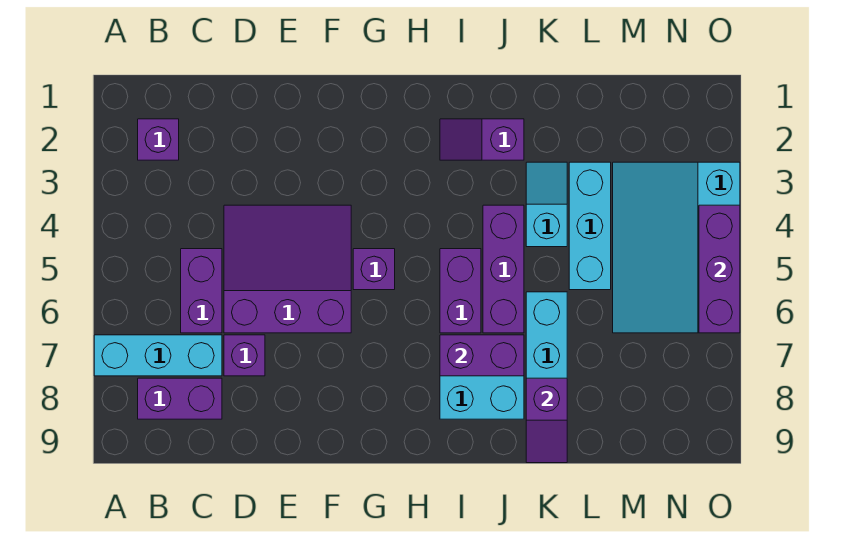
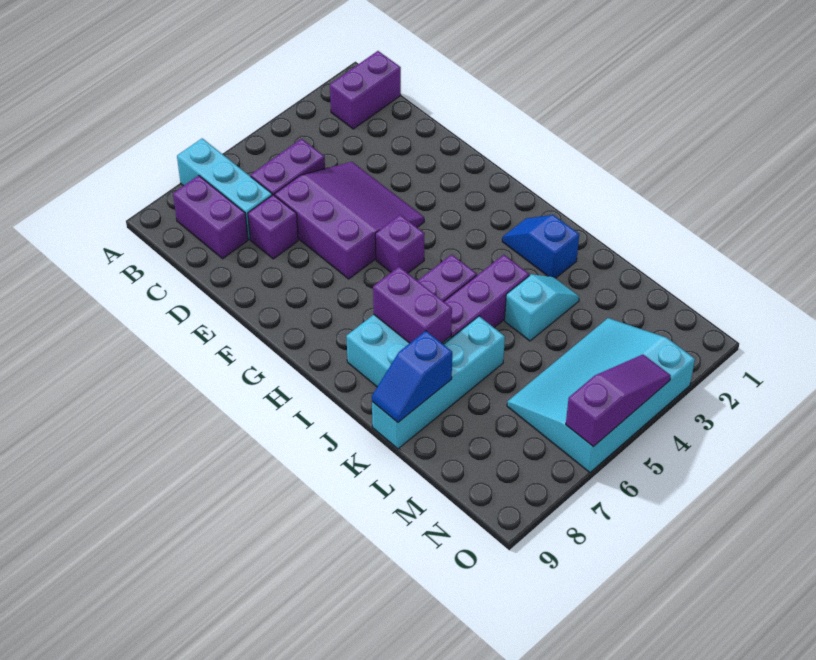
purple brick B2 level 1 -> purple brick B1:B2 level 1
purple slope I2:J2 level 1 top J -> blue slope I2:J2 level 1 top J
purple slope K8:K9 level 2 top 8 -> blue slope K8:K9 level 2 top 8
cyan brick L3:L5 level 1 -> none
purple brick O4:O6 level 2 -> purple slope O4:O6 level 2 top 6

